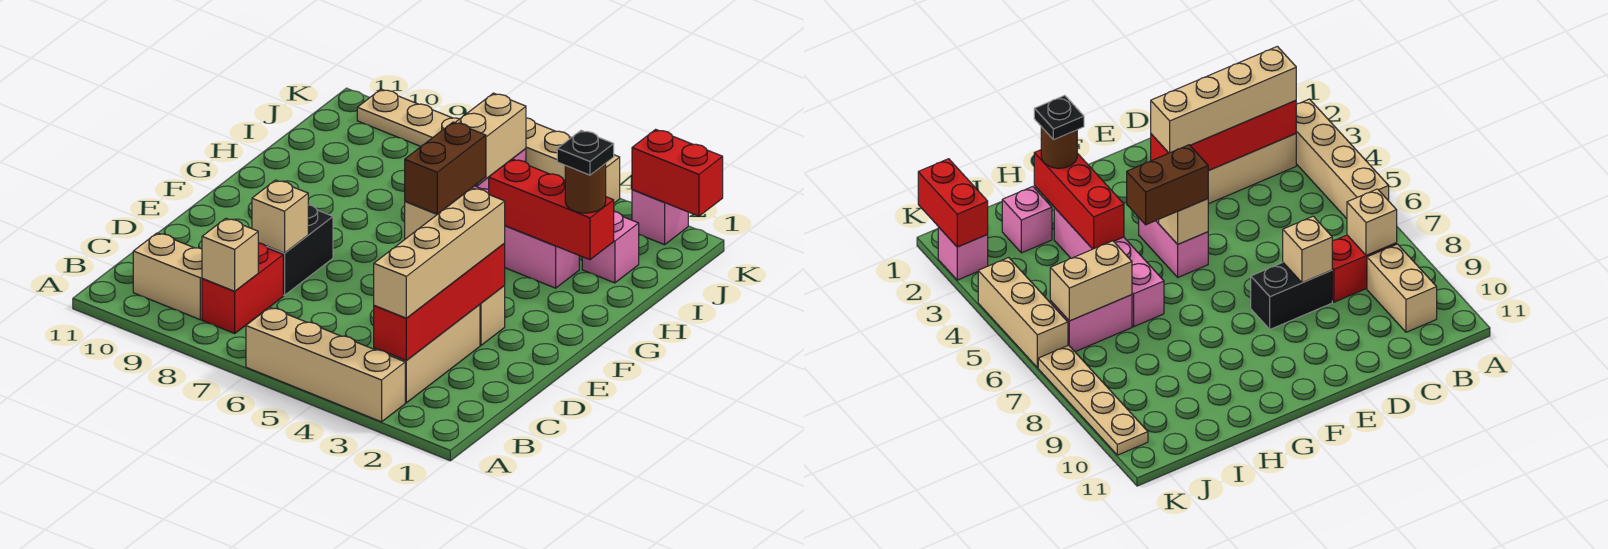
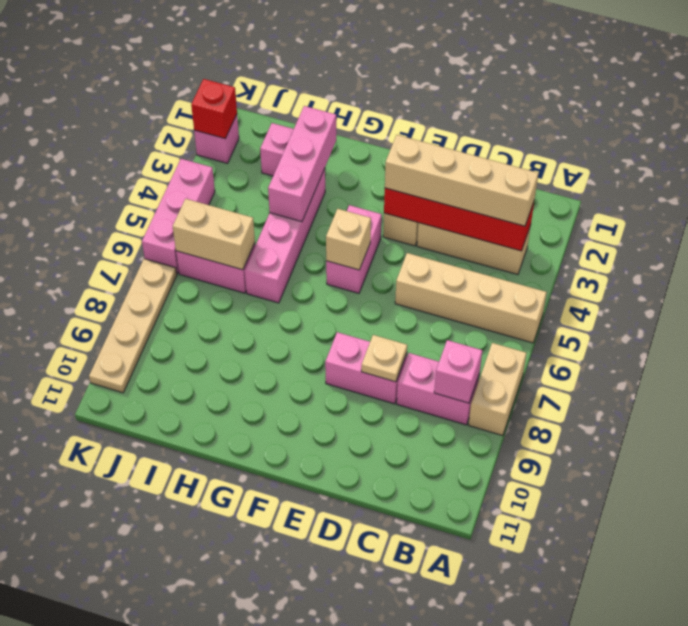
tan brick A3:A6 level 1 -> tan brick A5:D5 level 1
red brick B8:C8 level 1 -> pink brick B8:C8 level 1
tan brick B8 level 2 -> pink brick B8 level 2
tan brick B9:B10 level 1 -> tan brick A7:A8 level 1
black brick D8:E8 level 1 -> pink brick D8:E8 level 1
tan brick D8 level 2 -> tan plate D8 level 2
brown brick F5:G5 level 3 -> none
red brick H2:H4 level 2 -> pink brick H2:H4 level 2
brown round brick H2 level 3 -> none
black plate H2 level 4 -> none
red brick K1:K2 level 2 -> red brick K2 level 2
tan brick K4:K6 level 1 -> pink brick K4:K6 level 1

